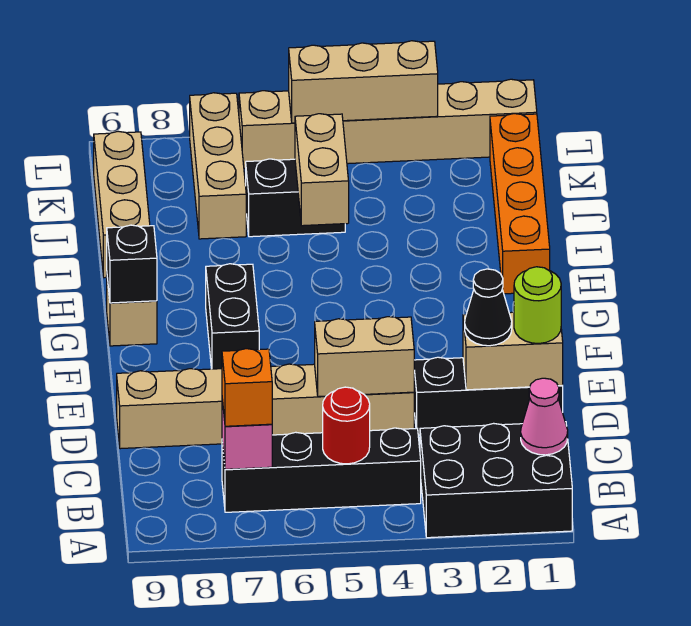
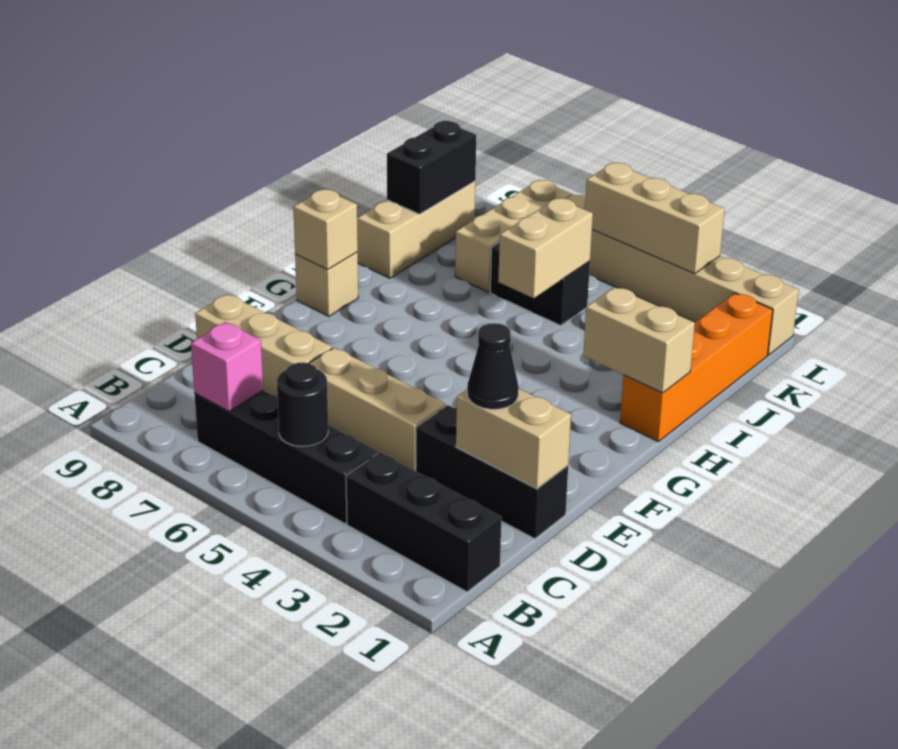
black brick A1:B3 level 1 -> black brick B1:B3 level 1
pink cone B1 level 2 -> none
red round brick B5 level 2 -> black round brick B5 level 2
orange brick B7 level 3 -> none
lime round brick D1 level 3 -> none
tan brick D4:D5 level 2 -> tan brick H1:H2 level 2
black brick F7:G7 level 1 -> black brick J9:K9 level 2
black brick G9 level 2 -> tan brick G9 level 2

